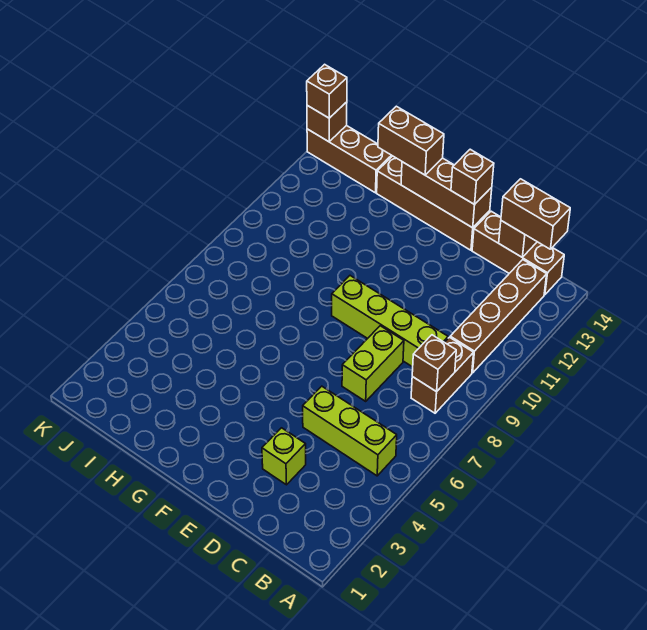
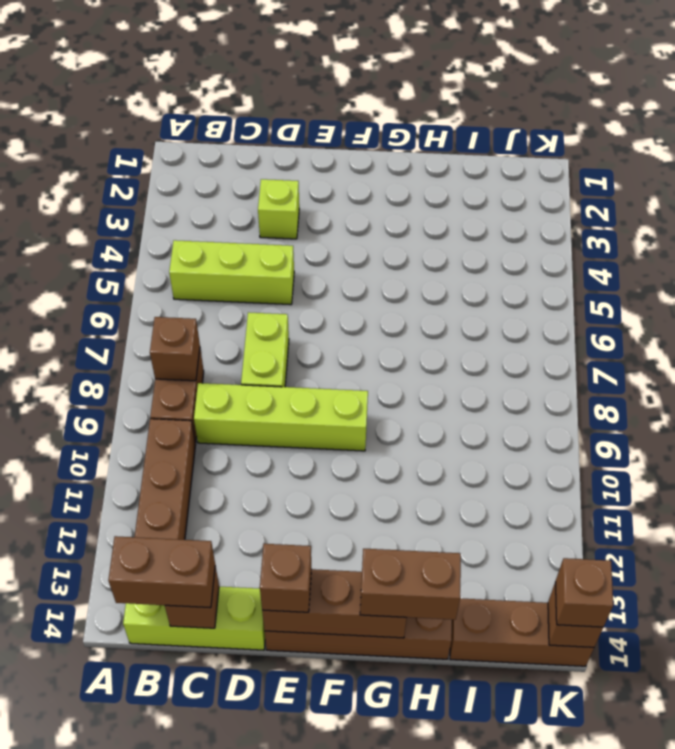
brown brick B14:D14 level 1 -> lime brick B14:D14 level 1

